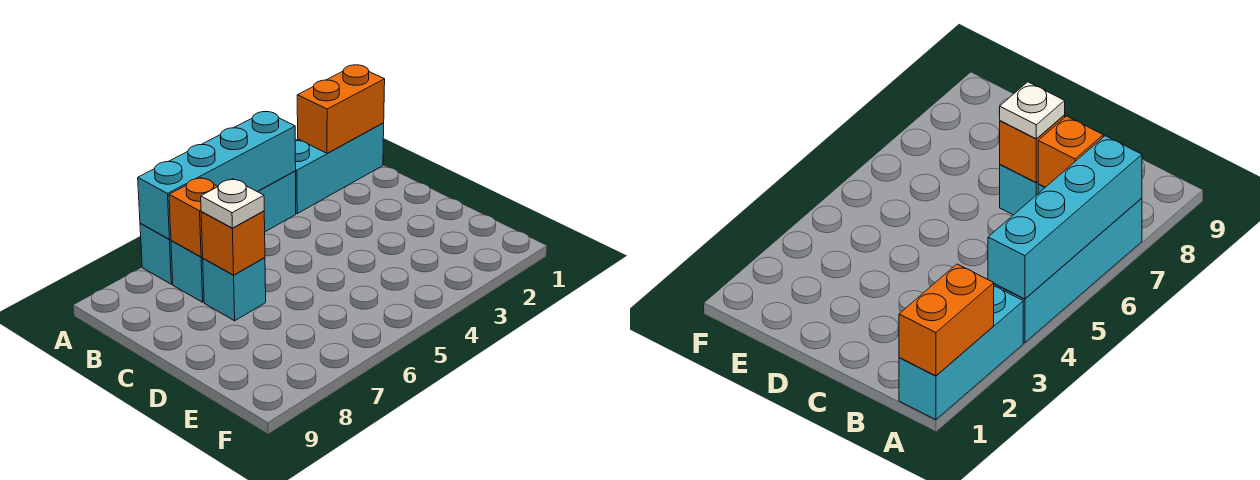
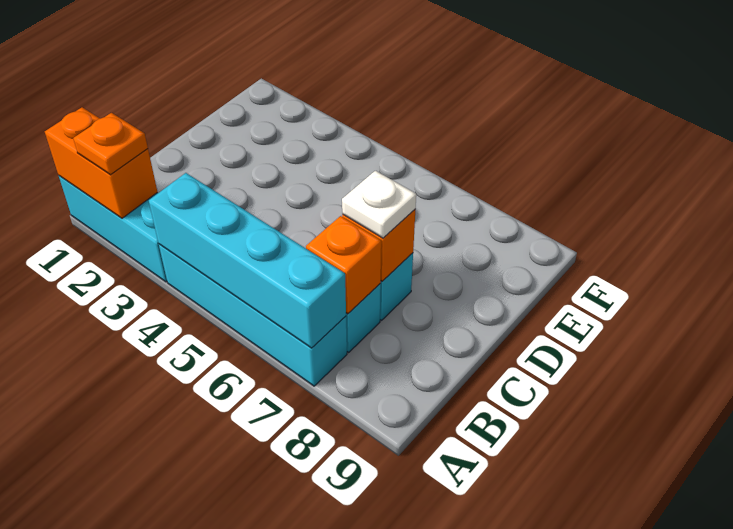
none -> orange plate A2 level 3

